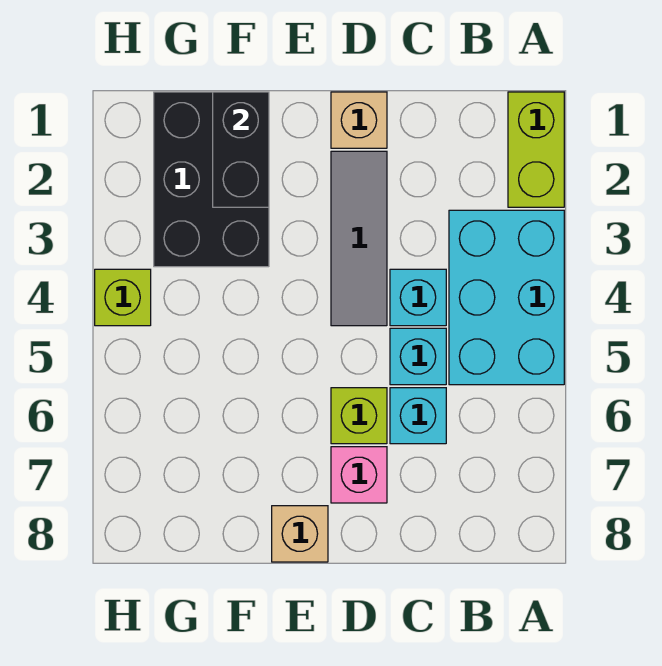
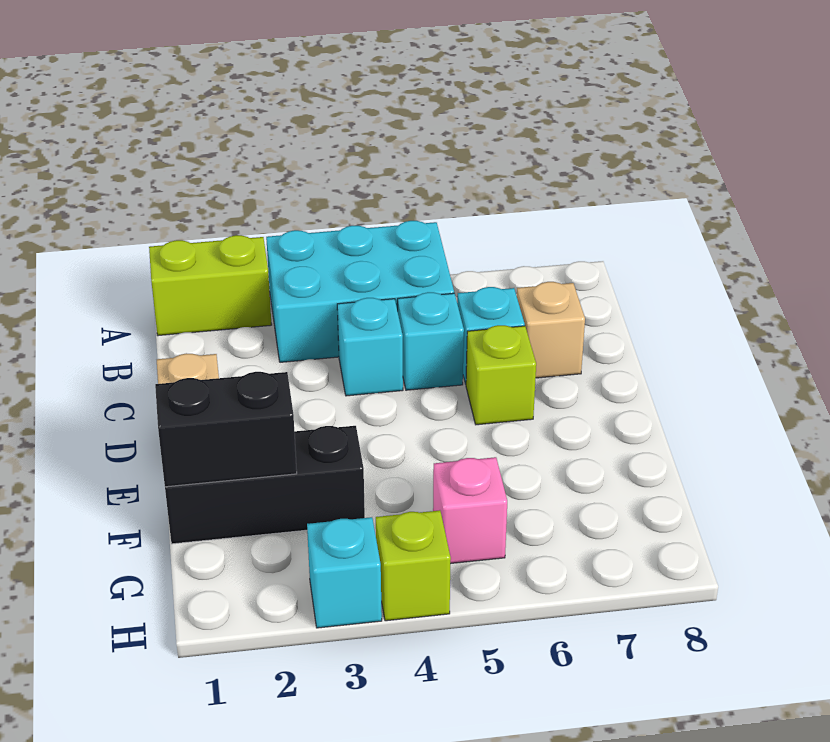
grey tile D2:D4 level 1 -> none
pink brick D7 level 1 -> pink brick G5 level 1
tan brick E8 level 1 -> tan brick C7 level 1
black brick F1:G3 level 1 -> black brick F1:F3 level 1
none -> cyan brick H3 level 1

